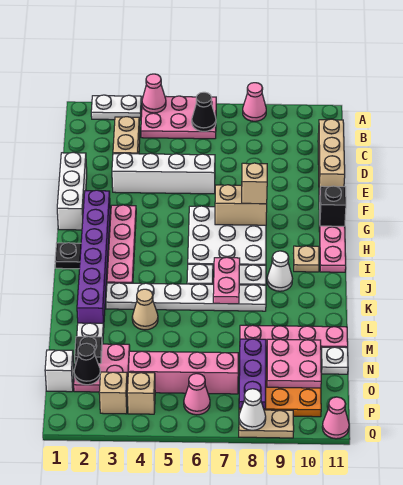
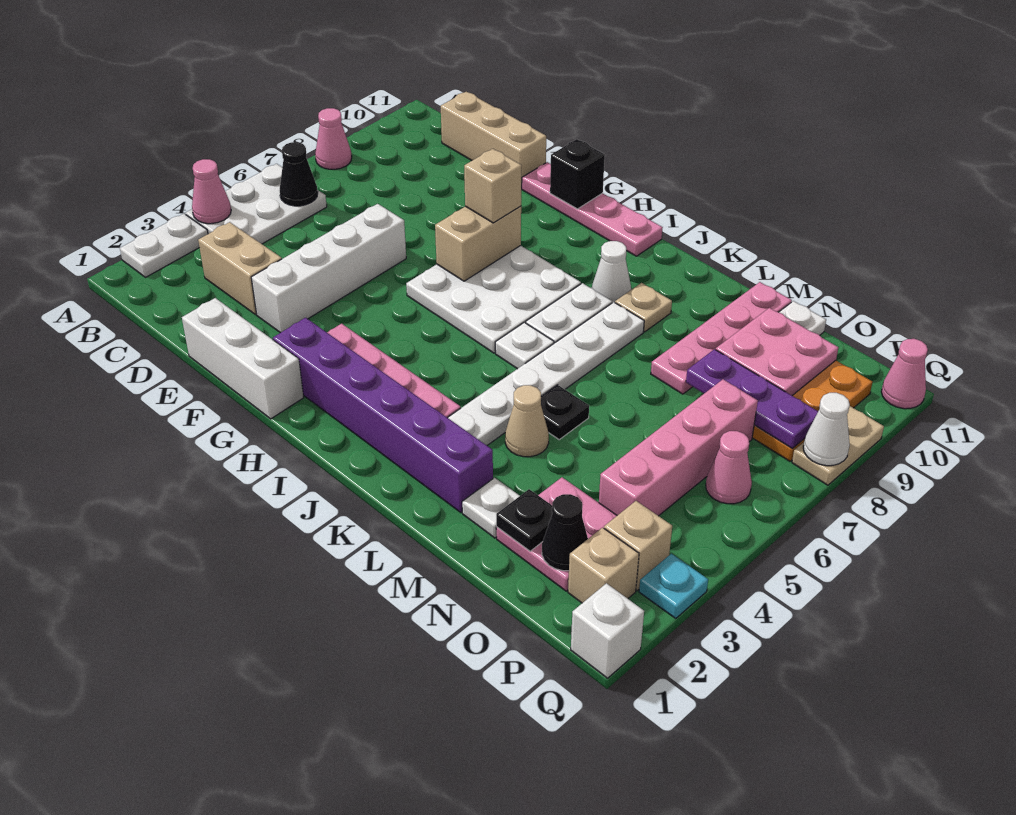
pink plate A4:B6 level 1 -> white plate A4:B6 level 1
black plate I1 level 1 -> black plate L5 level 1
tan plate I10 level 1 -> tan plate K9 level 1
pink plate J7:K7 level 2 -> none
white brick O1 level 1 -> white brick Q1 level 1
tan brick P4 level 1 -> tan brick P2 level 1
none -> cyan plate Q3 level 1

